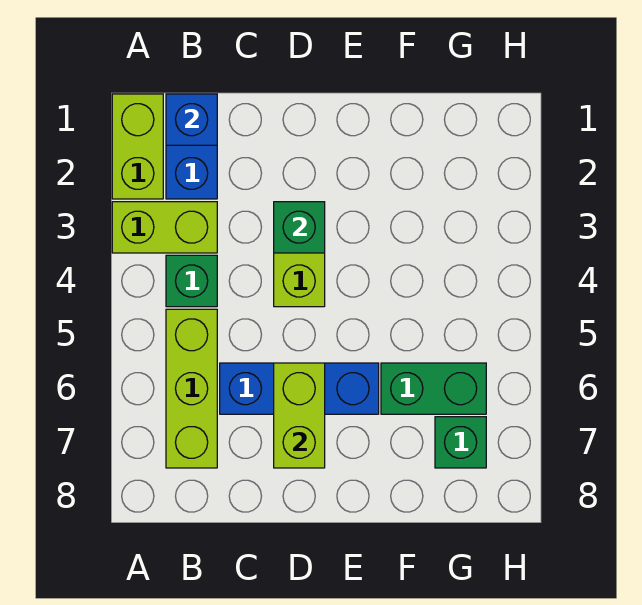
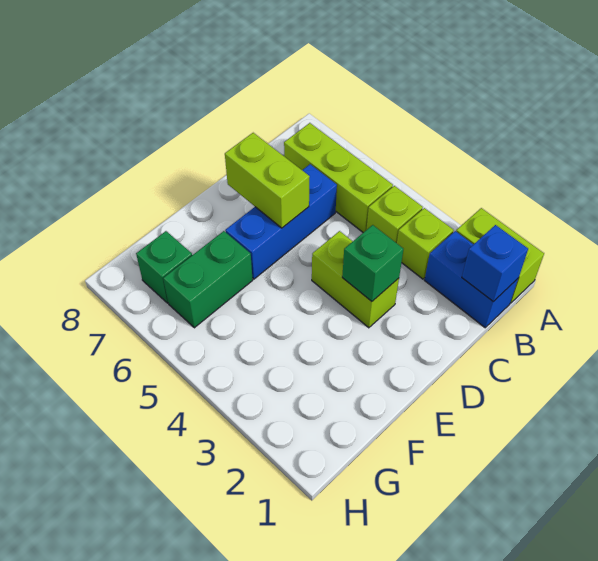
lime brick A3:B3 level 1 -> lime brick B3 level 1
green brick B4 level 1 -> lime brick B4 level 1

